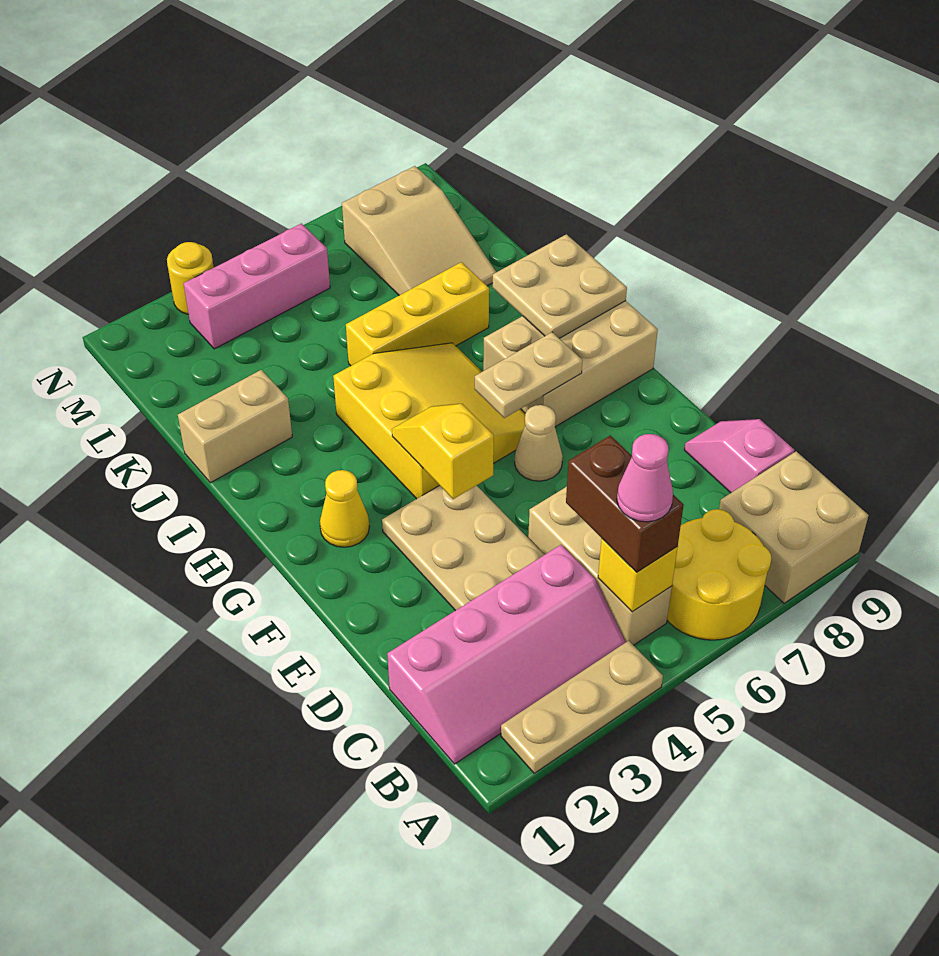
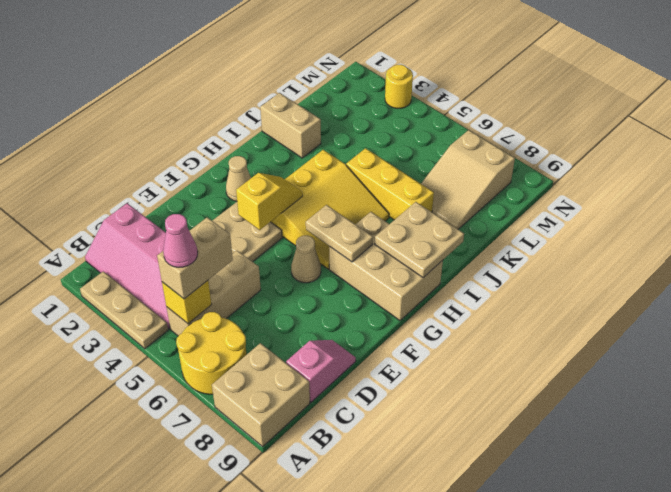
brown brick B5:C5 level 3 -> tan brick B5:C5 level 3
yellow cone G2 level 1 -> tan cone G2 level 1
pink brick M3:M5 level 1 -> none

